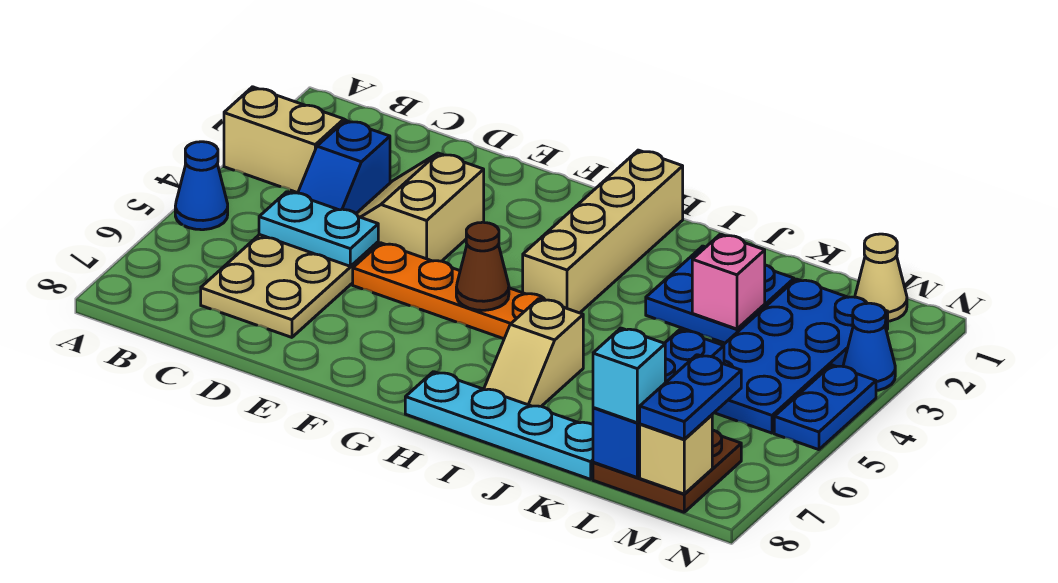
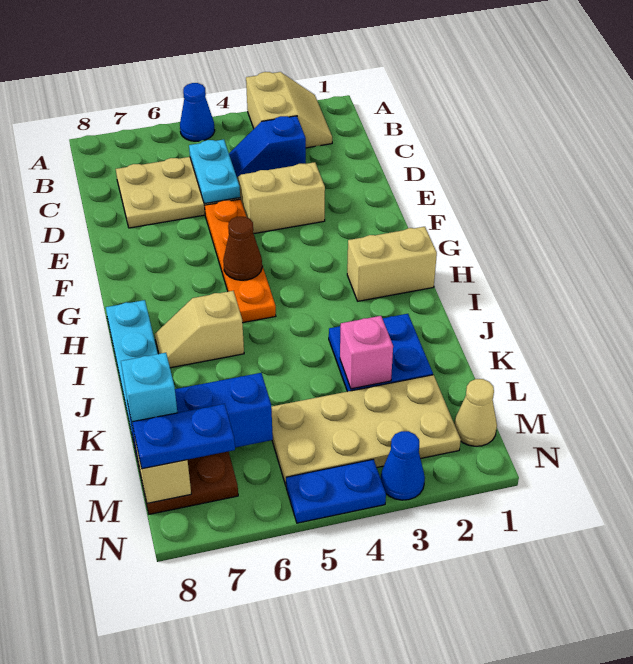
tan brick H1:H4 level 1 -> tan brick H1:H2 level 1
blue plate L2:M5 level 1 -> tan plate L2:M5 level 1

